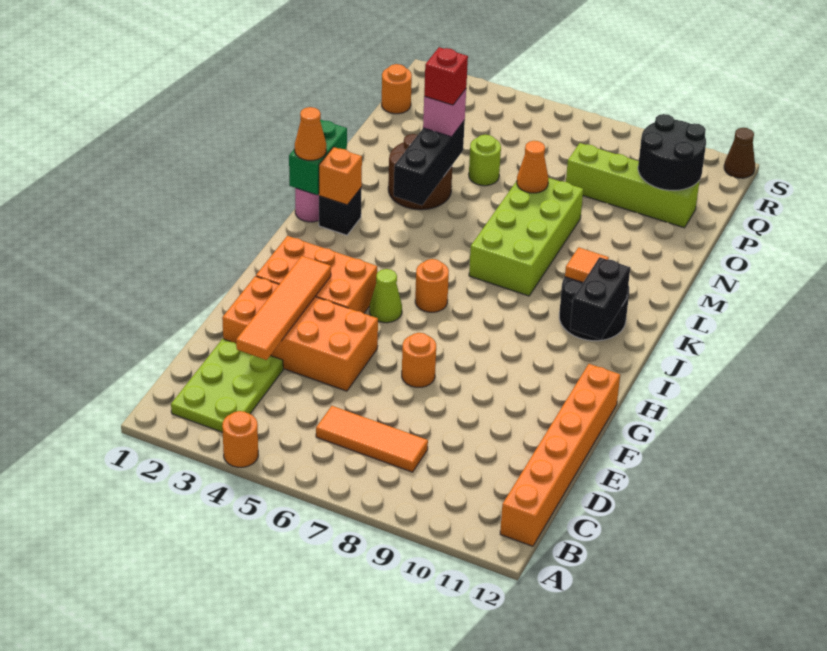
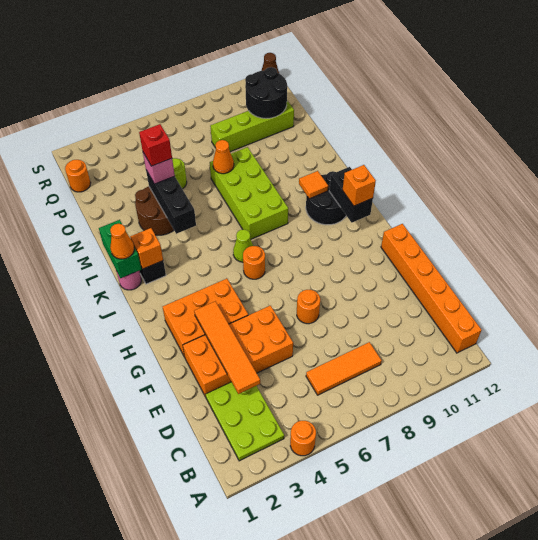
lime cone H5 level 1 -> lime cone J6 level 1
none -> orange brick I11 level 3

